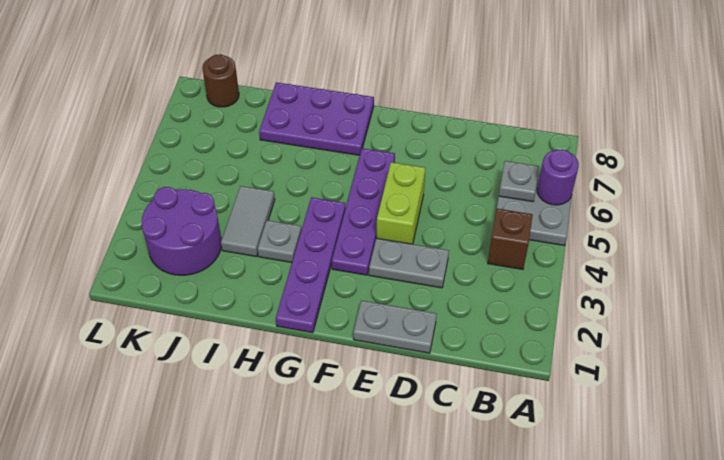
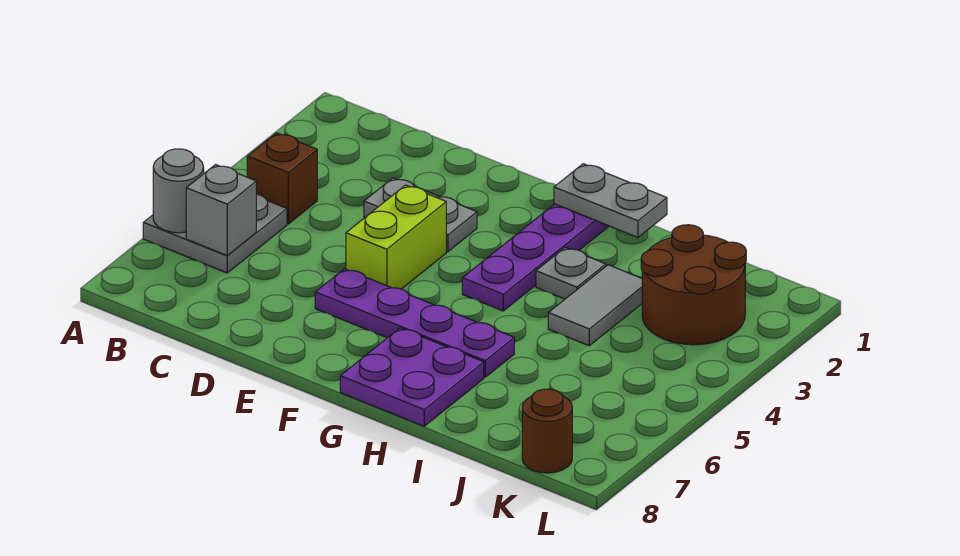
purple round brick A6 level 2 -> grey round brick A6 level 2
grey plate B6 level 2 -> grey brick B6 level 2
grey plate D1:E1 level 1 -> grey plate G1:H1 level 2
purple plate F3:F6 level 1 -> purple plate E6:H6 level 1
purple plate G7:I8 level 1 -> purple plate G7:H8 level 1
purple round brick J2:K3 level 1 -> brown round brick J2:K3 level 1

